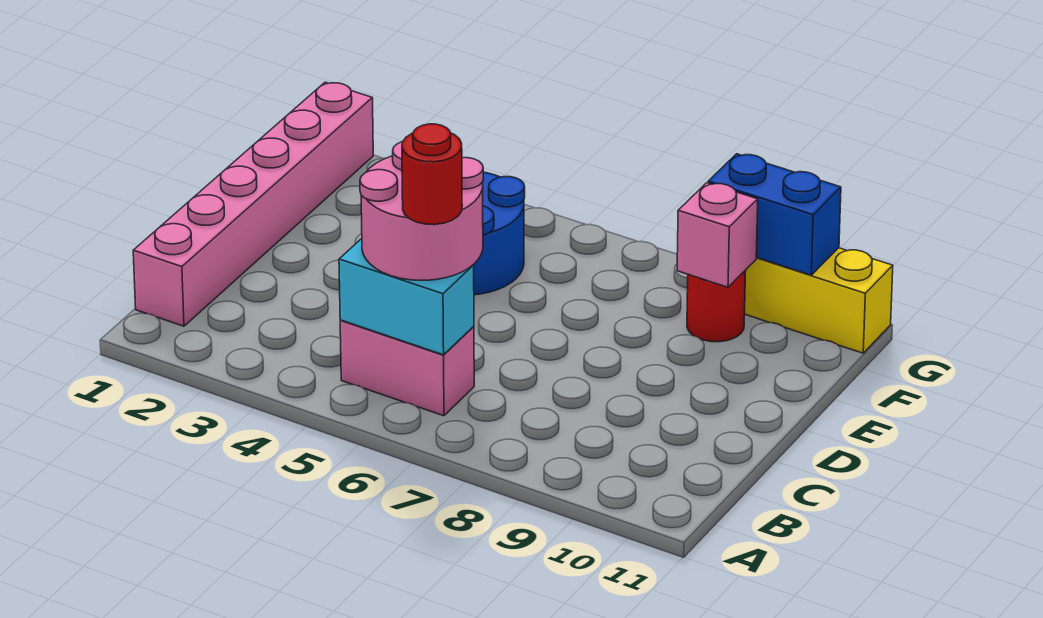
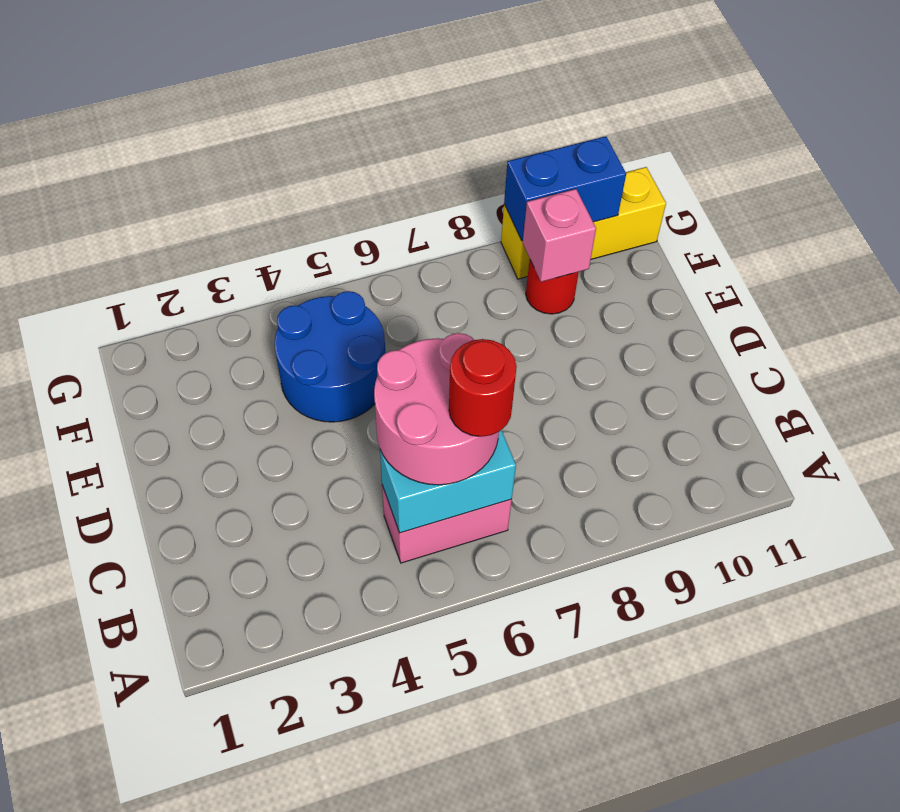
pink brick B1:G1 level 1 -> none

